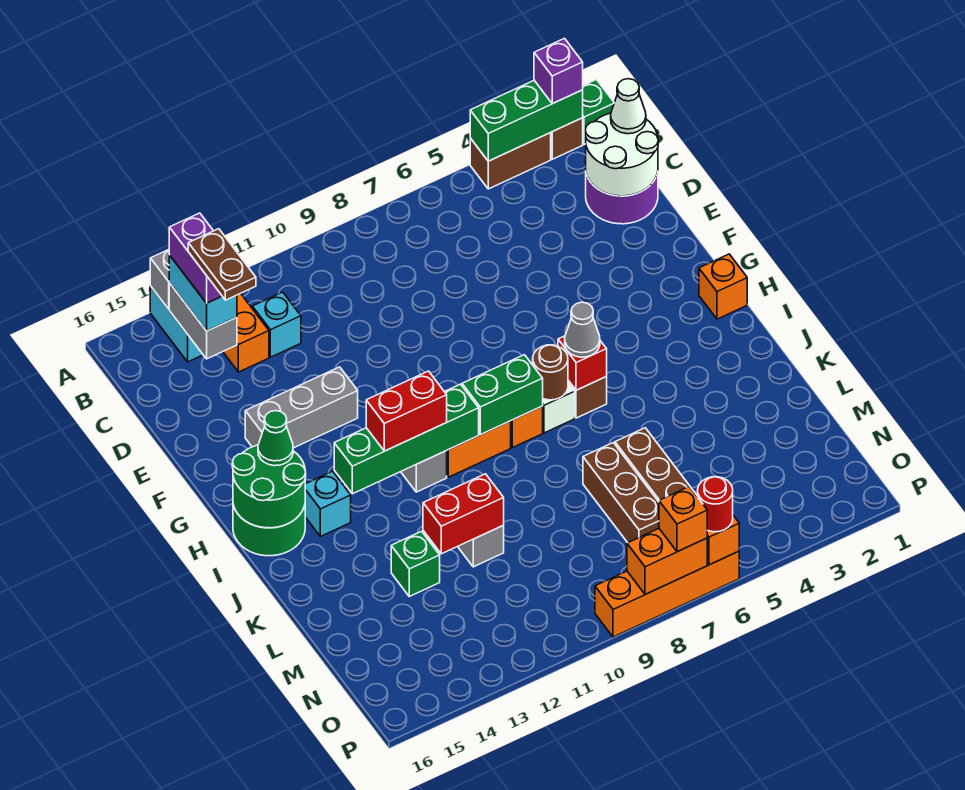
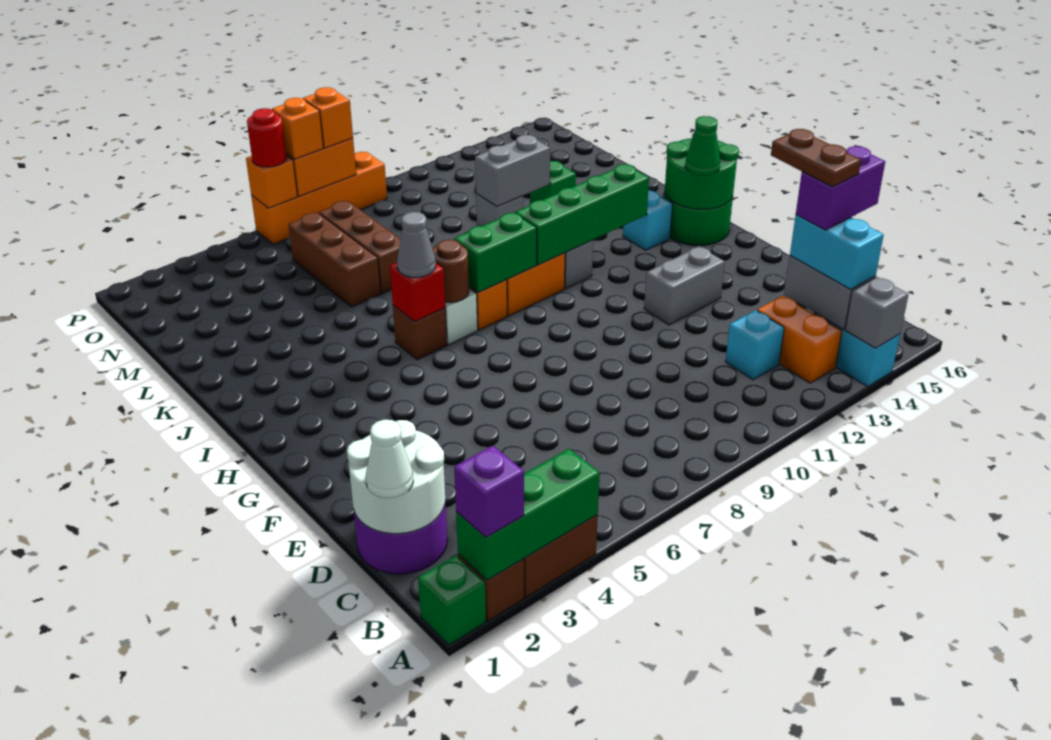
purple brick B14:C14 level 4 -> purple brick C14:C15 level 4
grey brick F12:F14 level 1 -> grey brick F12:F13 level 1
orange brick H1 level 1 -> orange brick P8 level 3
red brick I11:I12 level 3 -> none
red brick L11:L12 level 2 -> grey brick L11:L12 level 2

